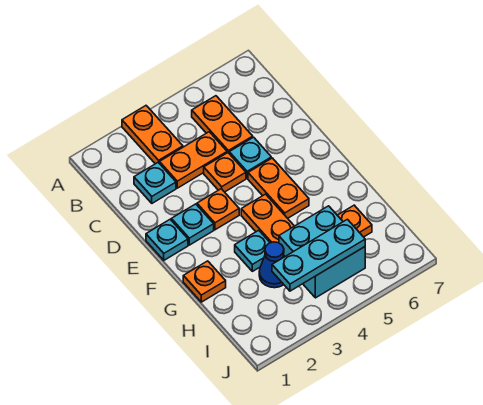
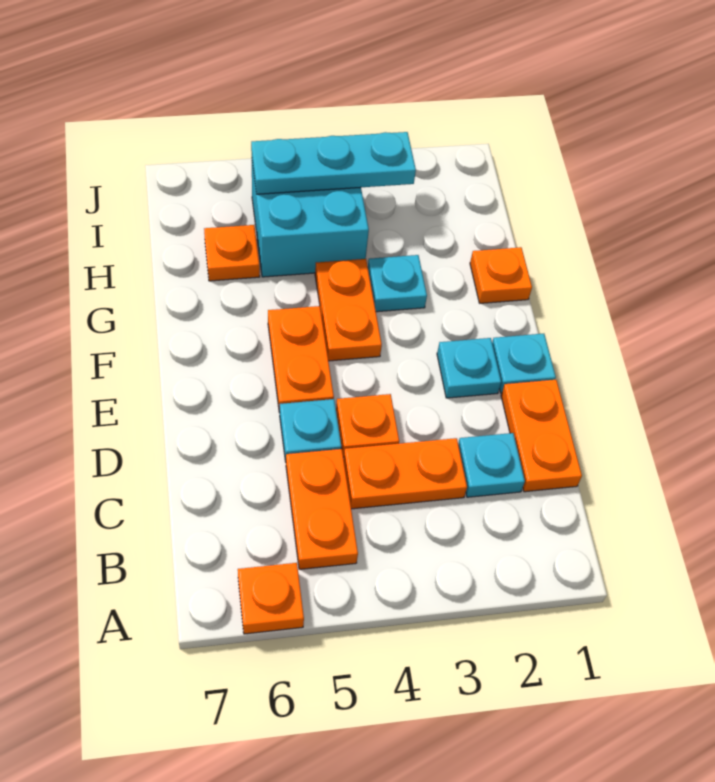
orange plate A3:B3 level 1 -> orange plate C1:D1 level 1
orange plate E3 level 1 -> orange plate A6 level 1
blue cone H3 level 1 -> none

